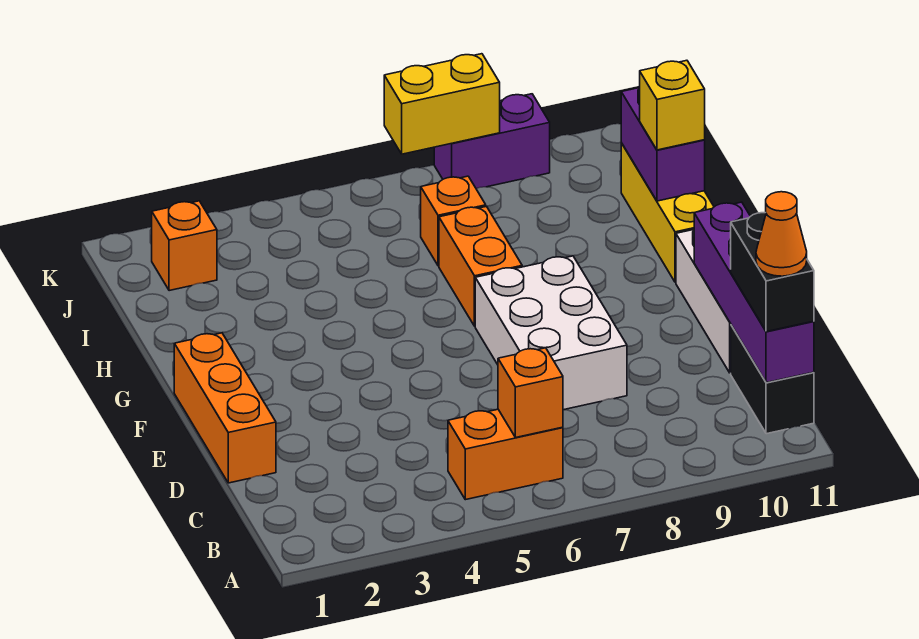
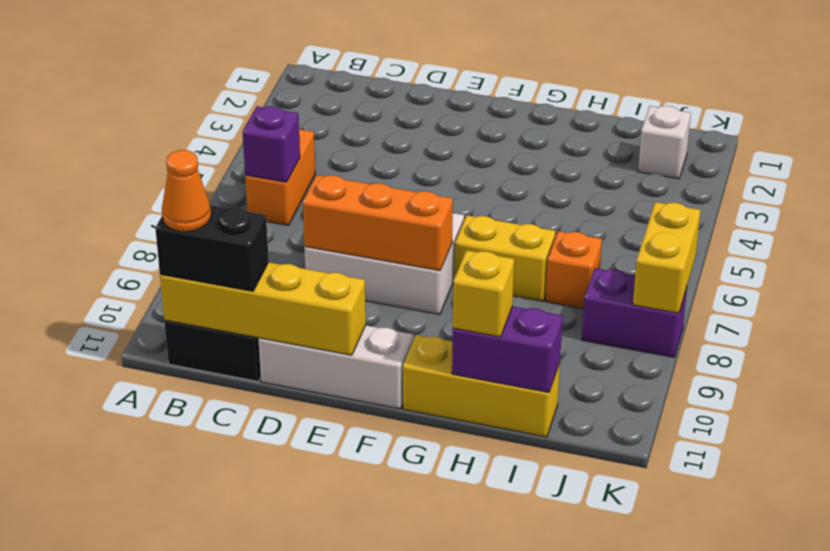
orange brick B6 level 2 -> purple brick B6 level 2
purple brick B11:E11 level 2 -> yellow brick B11:E11 level 2
orange brick D1:F1 level 1 -> orange brick D8:F8 level 2
orange brick G7:H7 level 1 -> yellow brick G7:H7 level 1
orange brick J2 level 1 -> white brick J2 level 1
purple brick K8:K9 level 1 -> purple brick J8:K8 level 1

